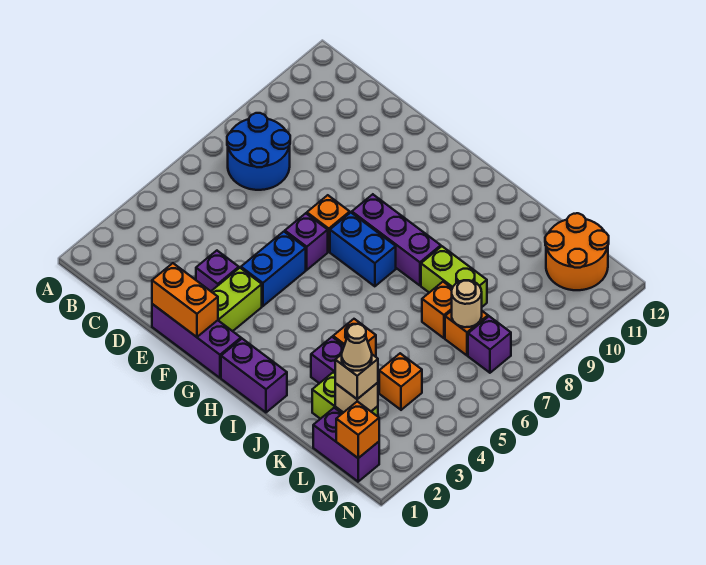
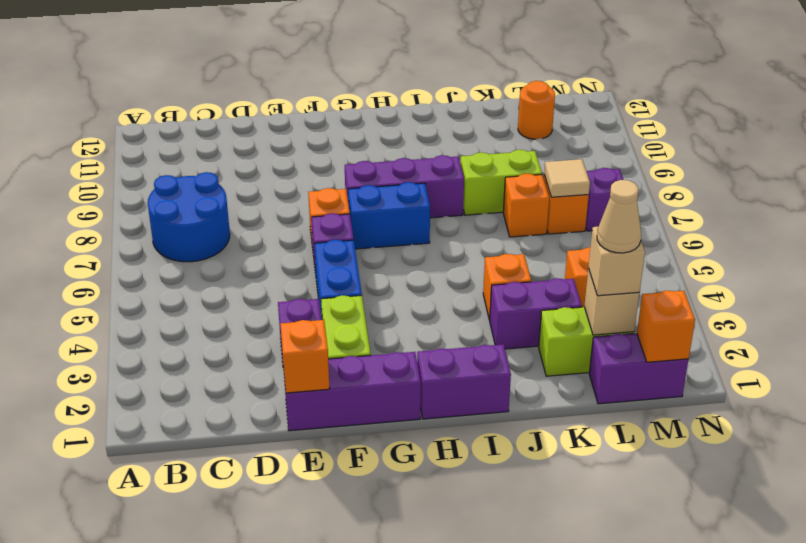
orange brick E1:F1 level 2 -> orange brick E1 level 2
tan round brick L7 level 2 -> tan tile L7 level 2
orange round brick L11:M12 level 1 -> orange round brick L11 level 1

